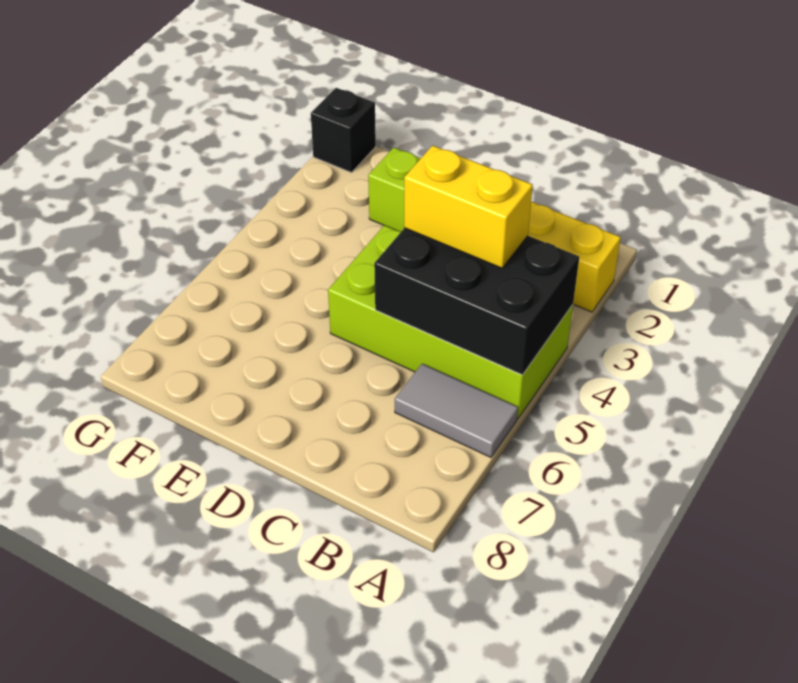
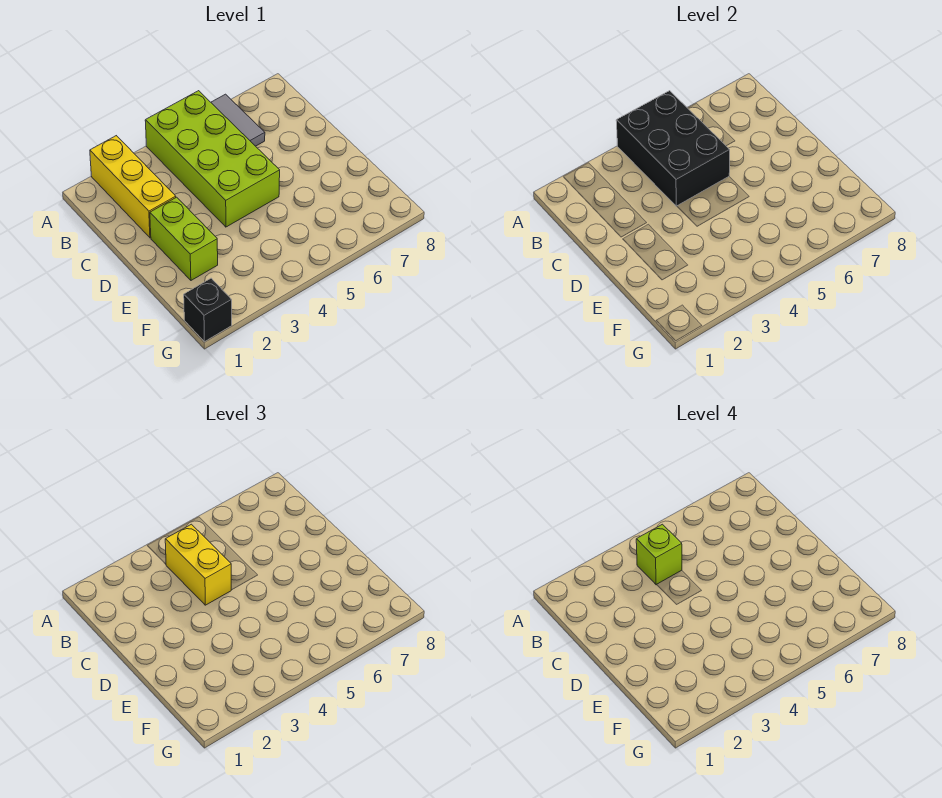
none -> lime brick B4 level 4

